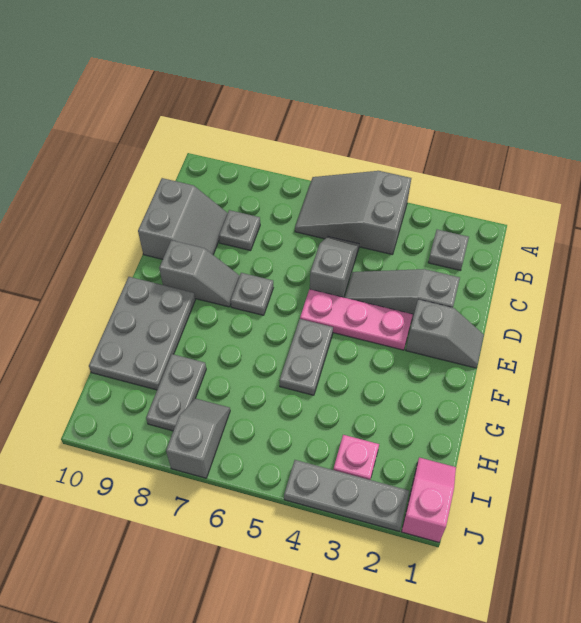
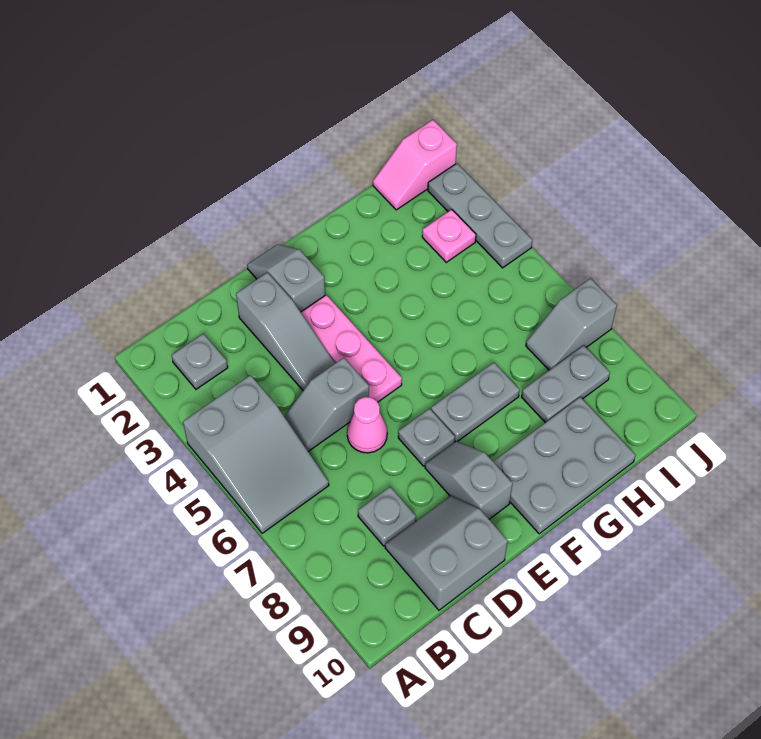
none -> pink cone D6 level 1
grey plate F5:G5 level 1 -> grey plate F7:G7 level 1

